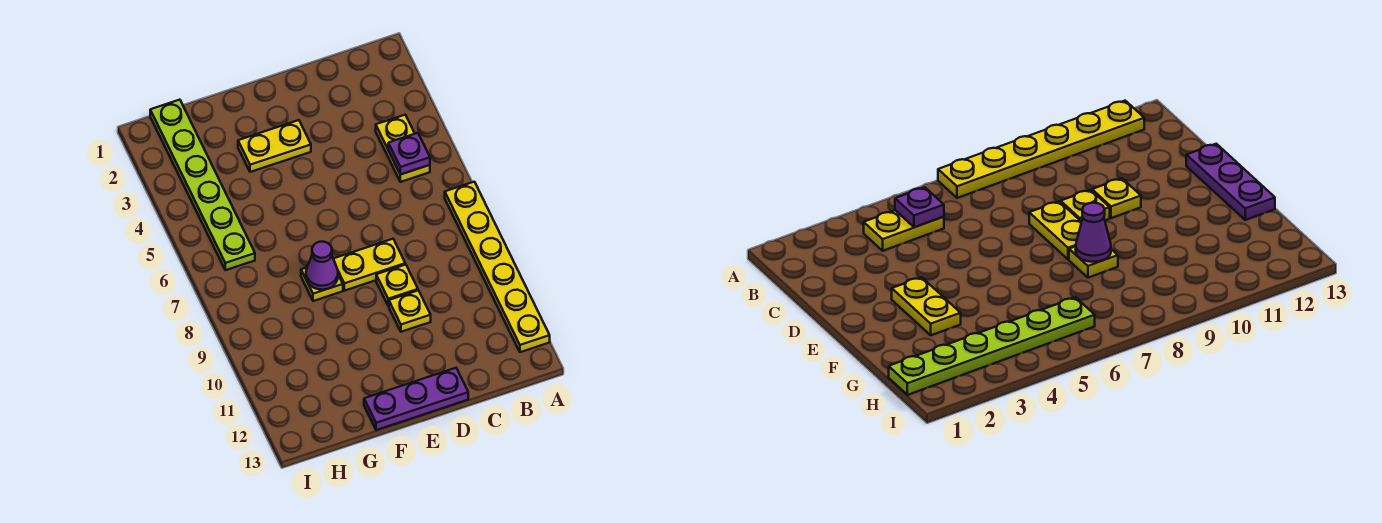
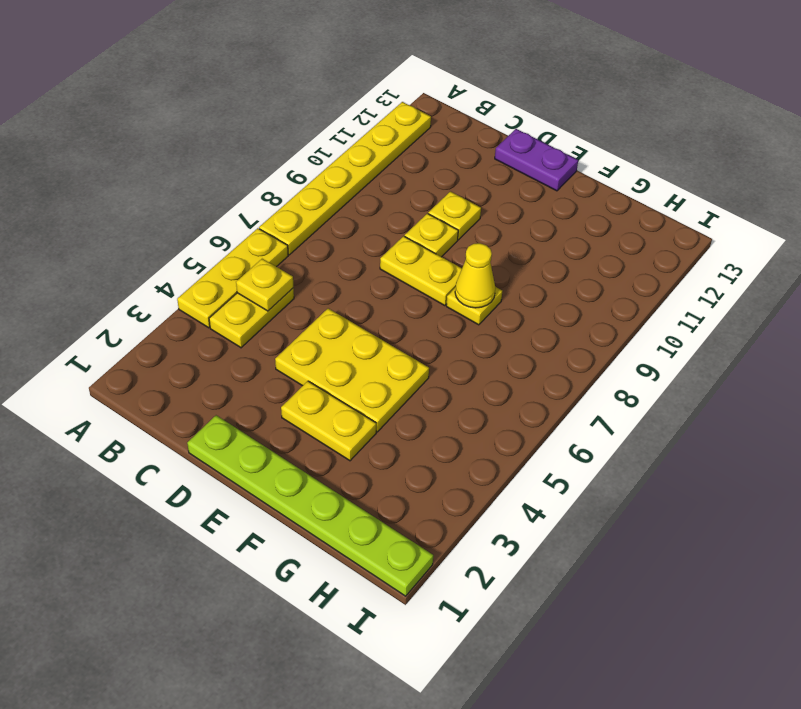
none -> yellow plate A4:A6 level 1
purple plate B5 level 2 -> yellow plate B5 level 2
none -> yellow plate D4:F5 level 1
purple plate D13:F13 level 1 -> purple plate D13:E13 level 1
purple cone F8 level 2 -> yellow cone F8 level 2
lime plate H1:H6 level 1 -> lime plate D1:I1 level 1

